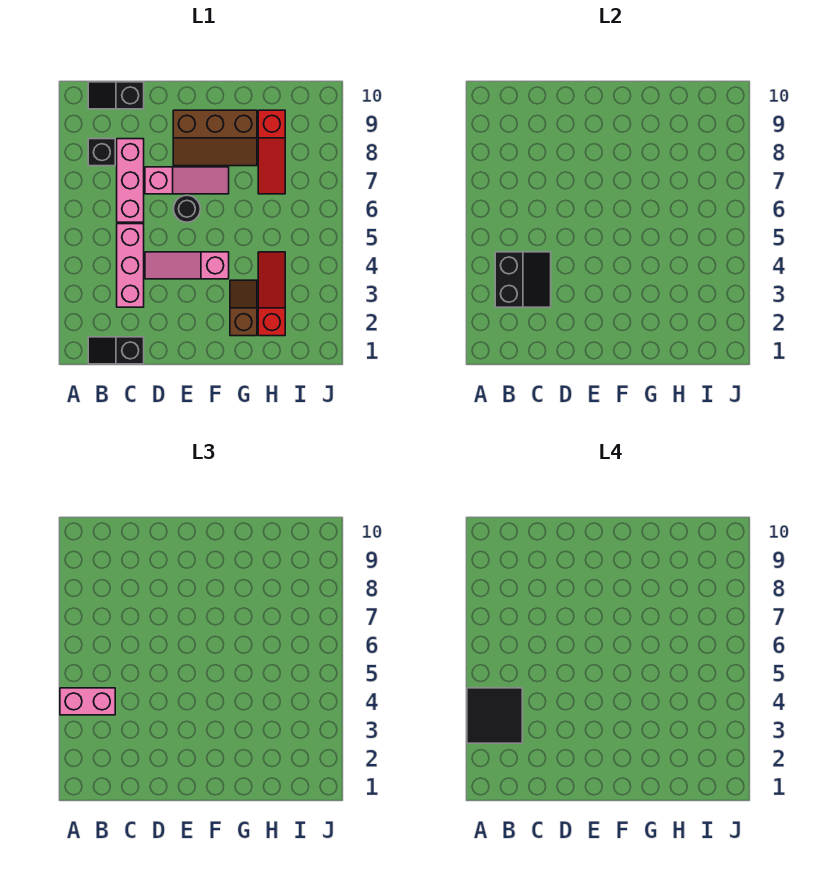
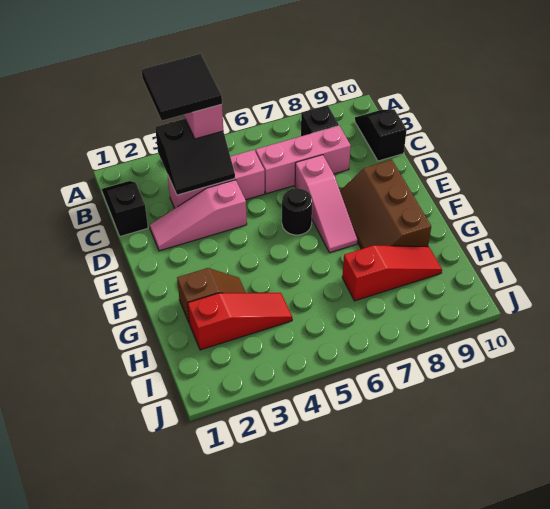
pink slope D4:F4 level 1 top F -> pink slope D2:D4 level 1 top 4
red slope H7:H9 level 1 top 9 -> red slope H7:H9 level 1 top 7

